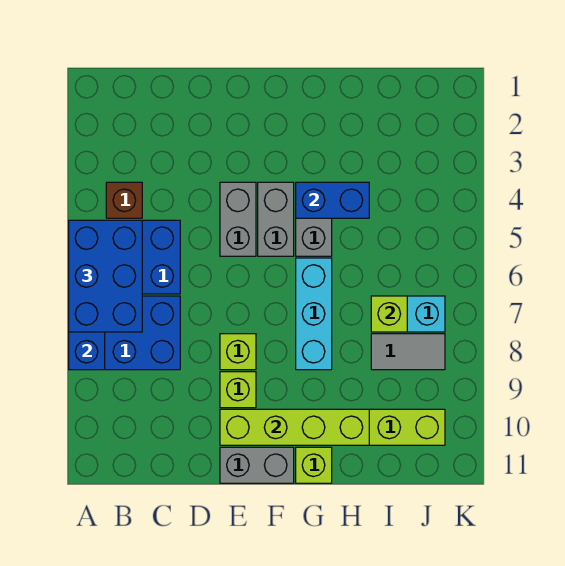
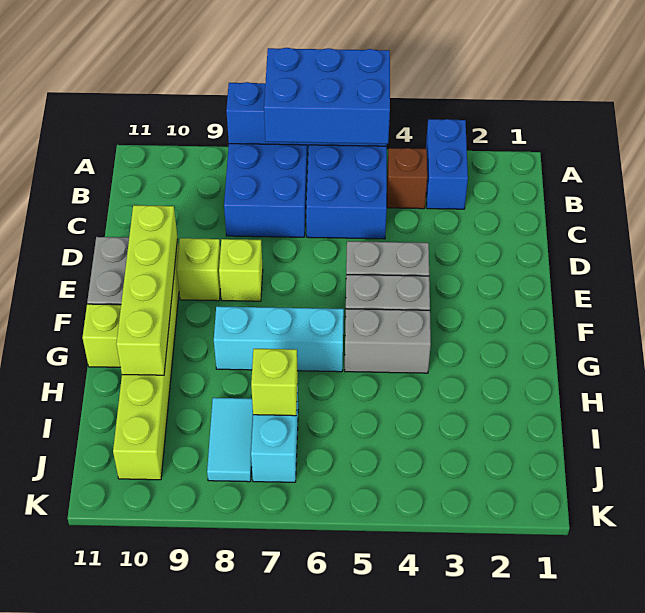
blue brick G4:H4 level 2 -> blue brick A3:B3 level 1
grey tile I8:J8 level 1 -> cyan tile I8:J8 level 1

